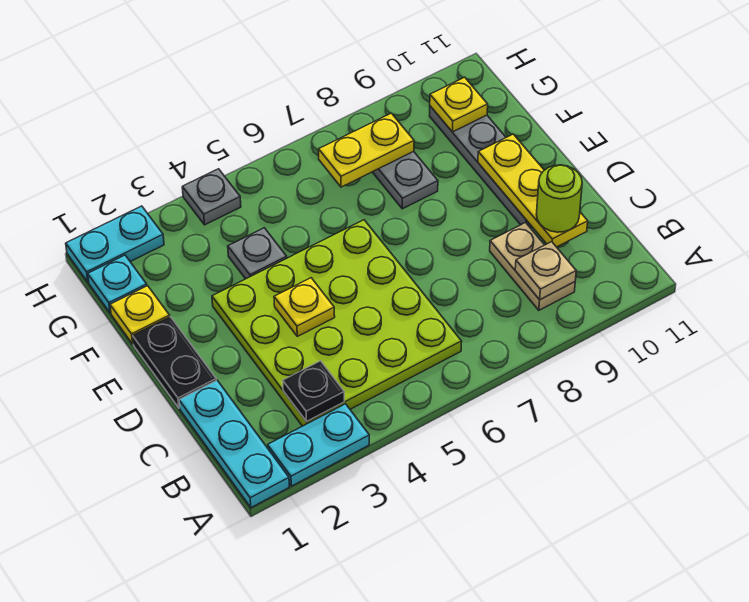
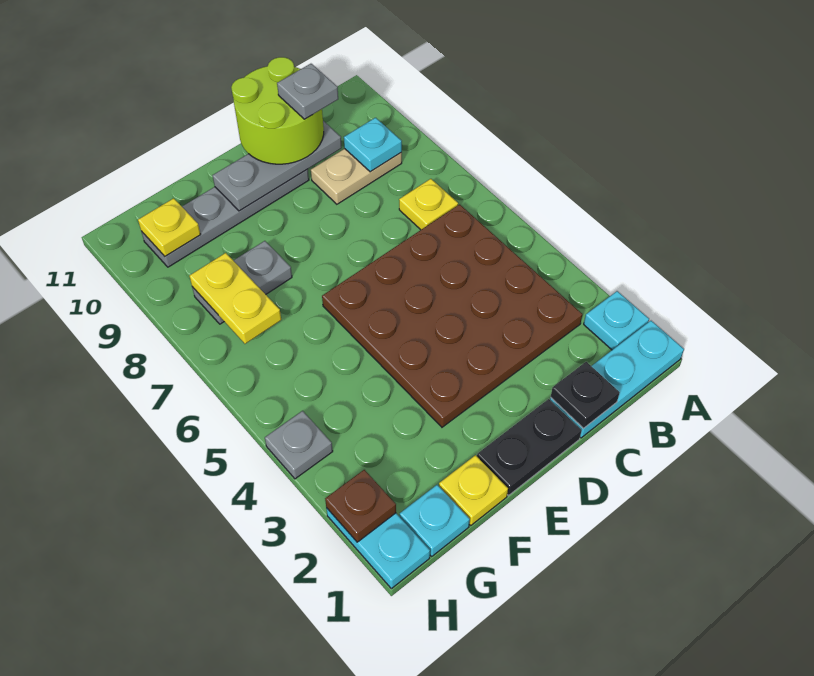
cyan plate A2:A3 level 1 -> cyan plate A2 level 1
lime plate B3:E6 level 1 -> brown plate B3:E6 level 1
black plate B3 level 2 -> black plate C1 level 2
tan plate B9 level 2 -> cyan plate B9 level 2
yellow plate C10:E10 level 2 -> grey plate C10:E10 level 2
lime round brick C10 level 3 -> lime round brick C10:D11 level 3
yellow plate D4 level 2 -> yellow plate B7 level 1
grey plate F4 level 1 -> grey plate C10 level 4
none -> brown plate H2 level 2

